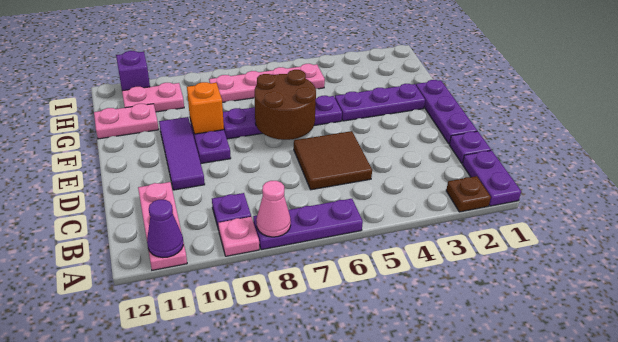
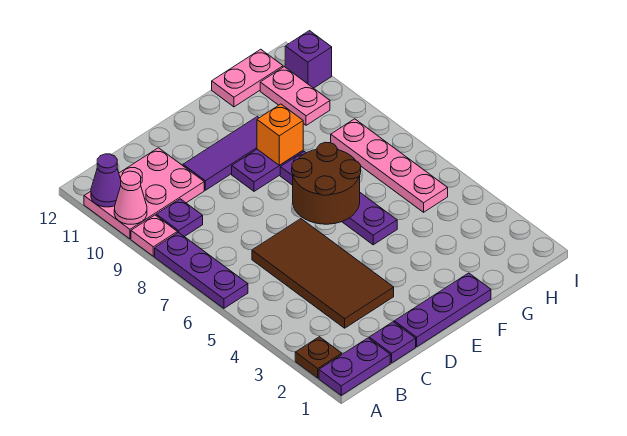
pink cone A8 level 2 -> pink cone A10 level 2
pink plate A11:C11 level 1 -> pink plate A10:C11 level 1
brown tile C5:D6 level 1 -> brown tile C3:D6 level 1
purple plate F2:F4 level 1 -> none
pink plate G11:G12 level 1 -> pink plate G12:H12 level 1

